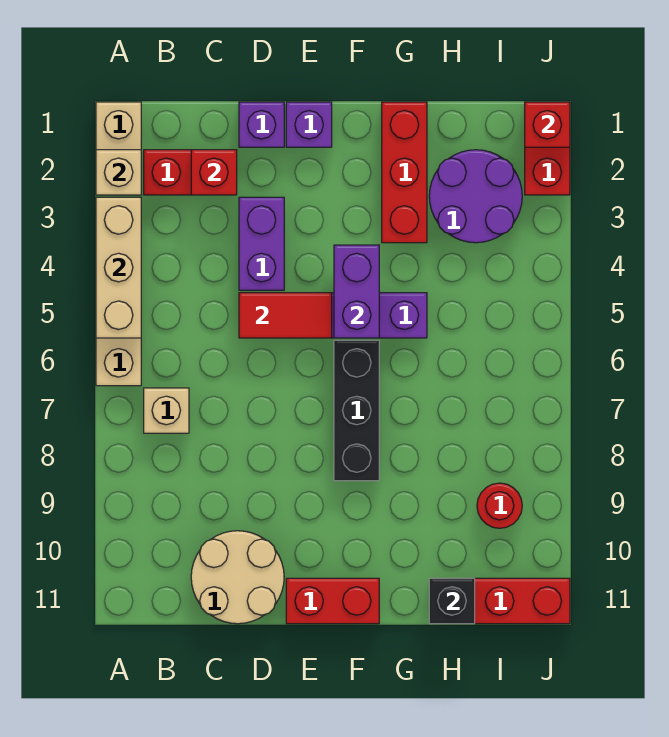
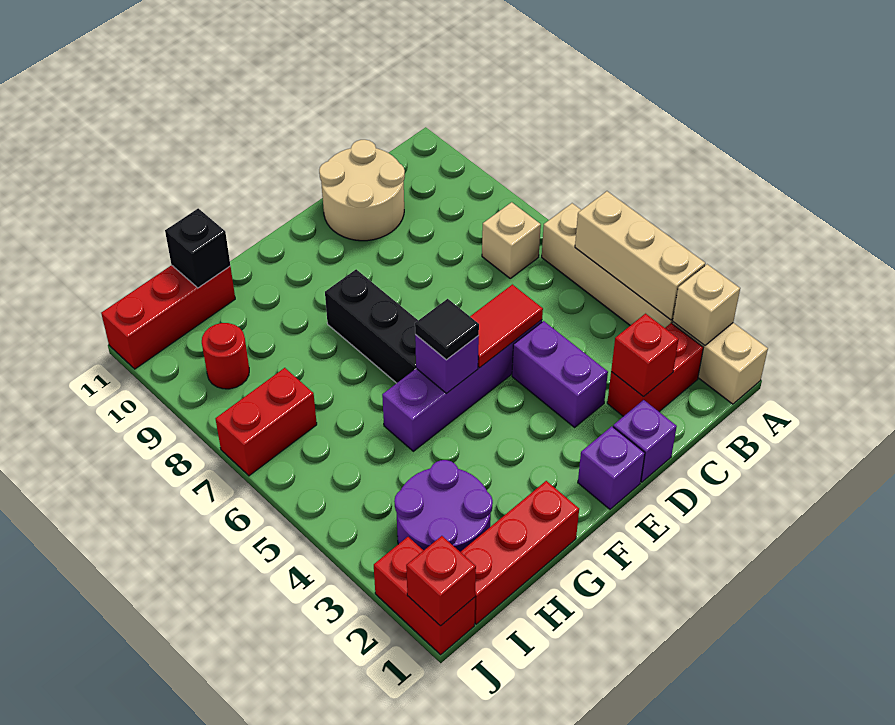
red brick E11:F11 level 1 -> red brick I7:J7 level 1
purple brick F4:F5 level 2 -> purple brick F5 level 2
none -> black tile F5 level 3
red brick G1:G3 level 1 -> red brick G1:I1 level 1

